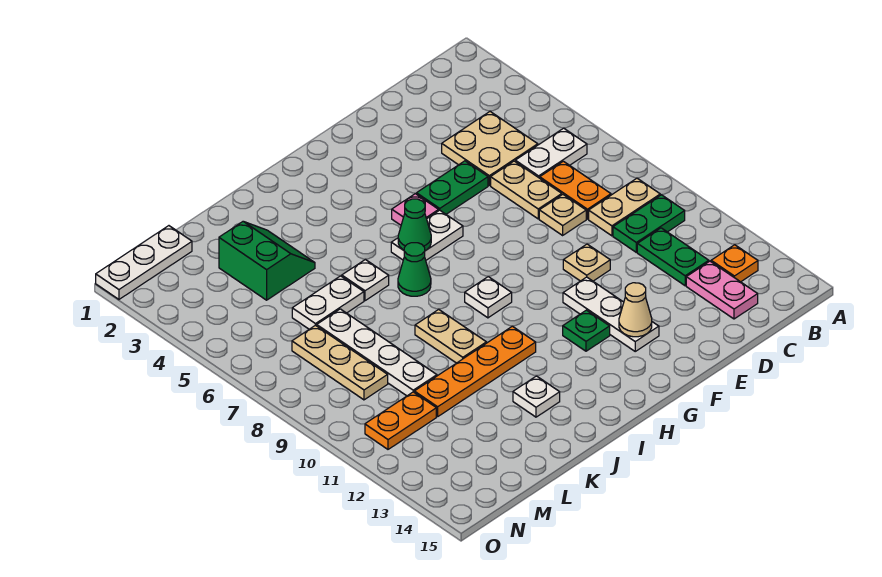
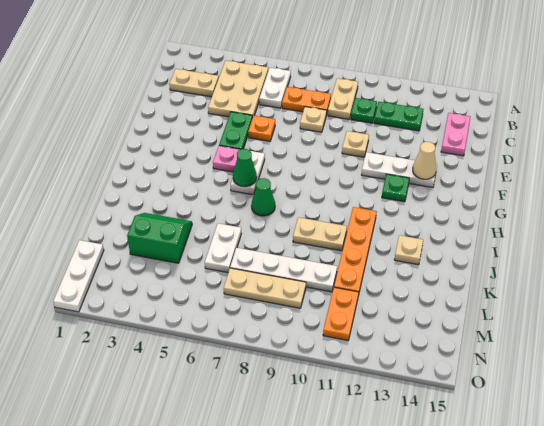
green plate B10:C10 level 1 -> green plate C10 level 1
orange plate B13 level 1 -> orange plate E6 level 1
tan plate C4:D5 level 1 -> tan plate B4:D5 level 1
pink plate C13:C14 level 1 -> pink plate C14:D14 level 1
tan plate D6:D7 level 1 -> tan plate C2:C3 level 1
white plate H9 level 1 -> none
white plate J6 level 1 -> none
white plate J13 level 1 -> tan plate J13 level 1

